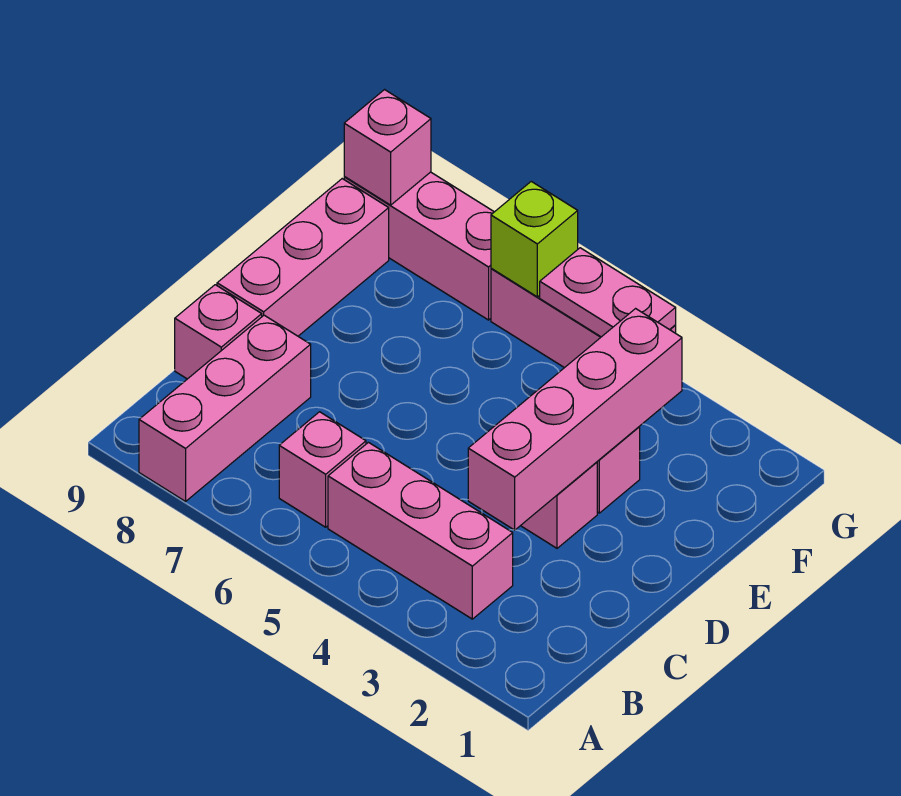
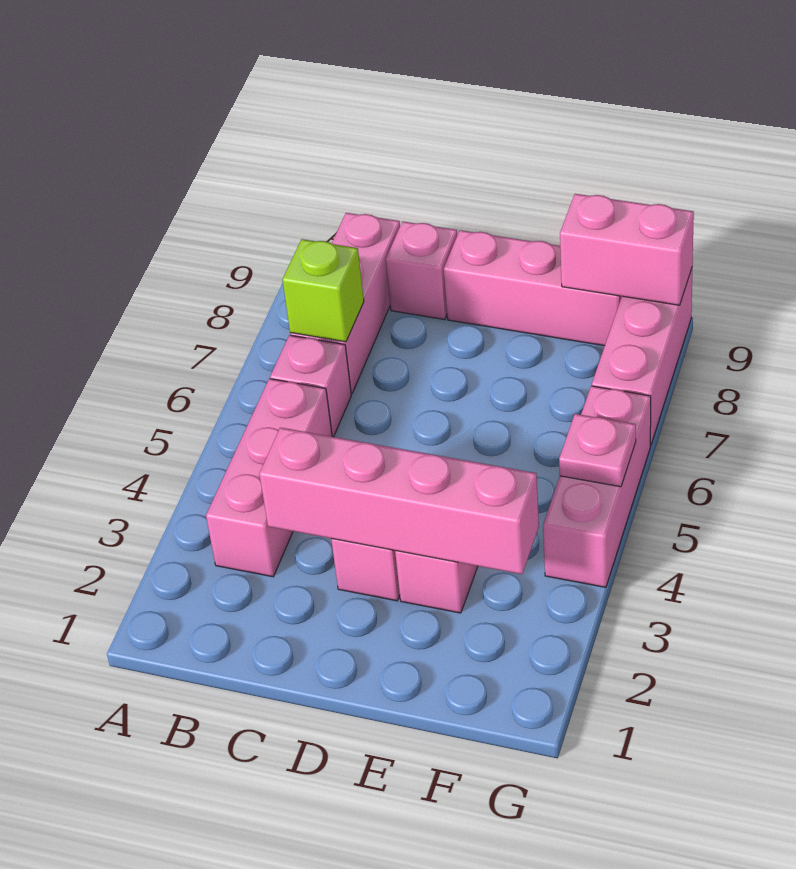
pink brick A8:C8 level 1 -> pink brick B7:B9 level 1
pink plate G4:G5 level 2 -> pink plate G5 level 2
lime brick G6 level 2 -> lime brick B7 level 2
pink brick G9 level 2 -> pink brick F9:G9 level 2

